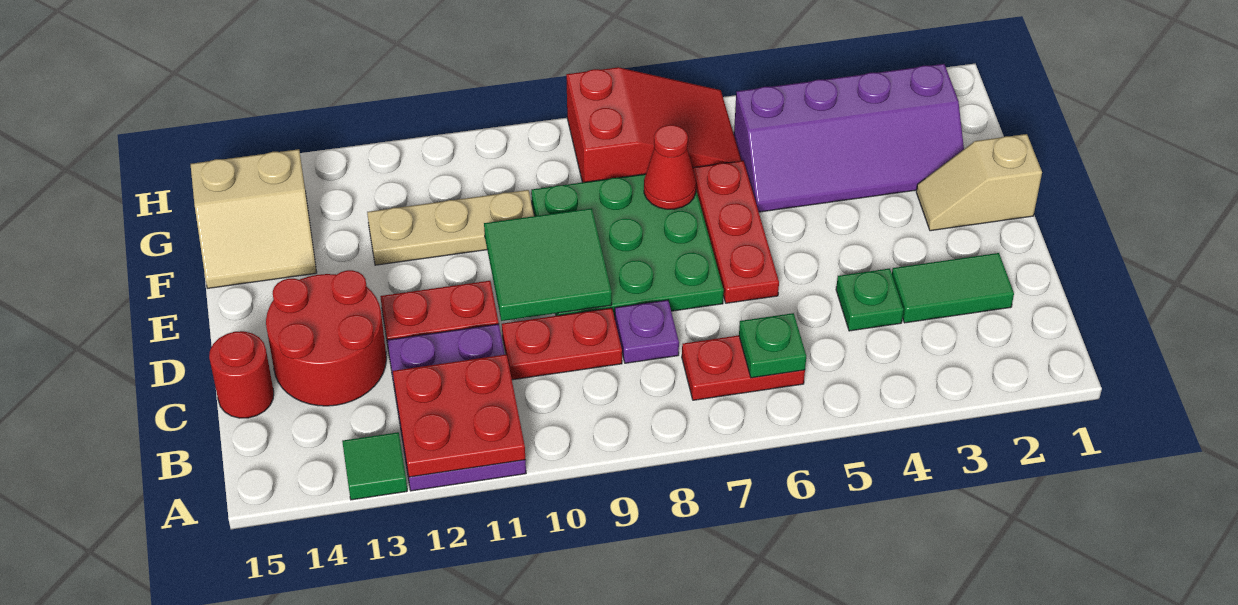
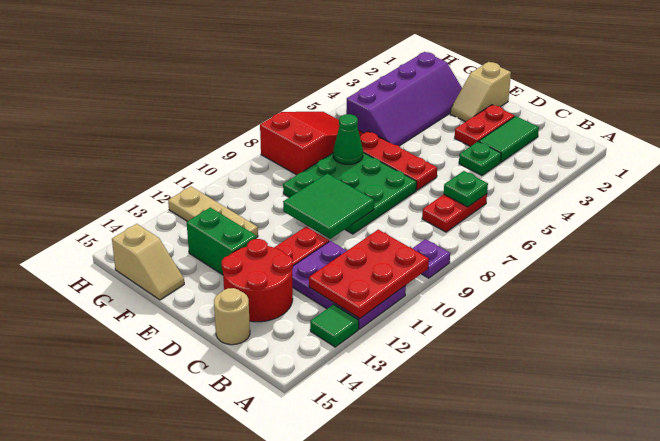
red plate A11:B12 level 2 -> red plate A10:B12 level 2
purple plate C8 level 1 -> purple plate A9 level 1
red plate C9:C10 level 1 -> red plate D2:D3 level 1
red round brick C15 level 1 -> tan round brick C15 level 1
none -> green brick E13:F13 level 1
red cone F7 level 2 -> green cone F7 level 2
tan plate F10:F12 level 1 -> tan plate F12:H12 level 1
tan slope F14:G15 level 1 top G -> tan slope F15:G15 level 1 top G

